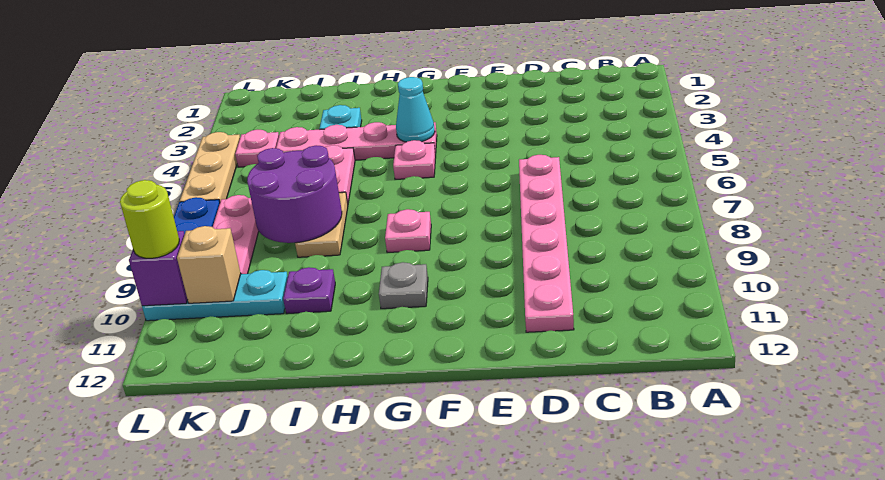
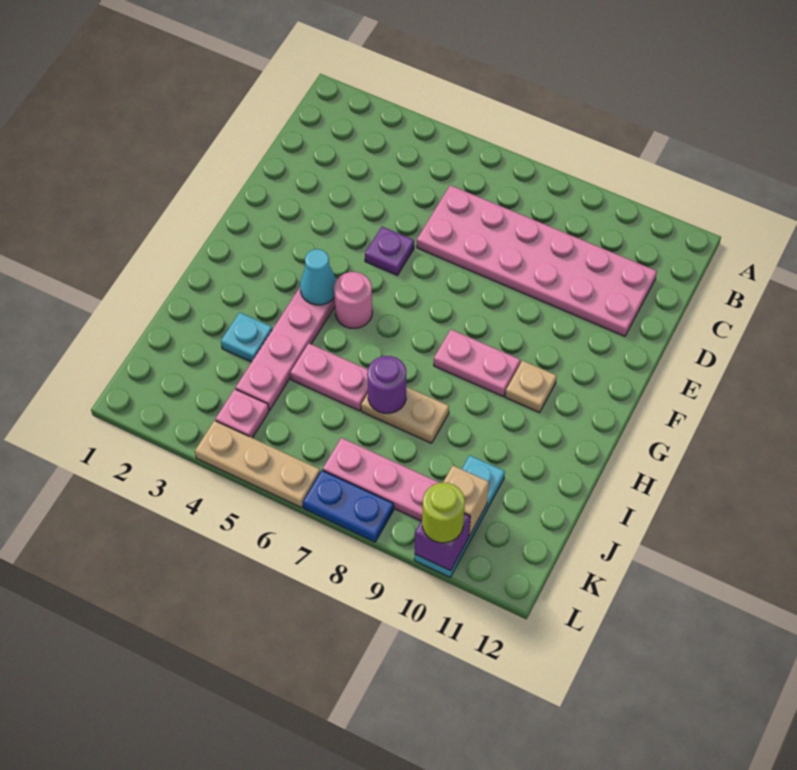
pink plate D6:D11 level 1 -> pink plate C6:D11 level 1
pink plate G5 level 1 -> pink round brick G5 level 1
pink plate G8 level 1 -> pink plate G8:G9 level 1
grey plate G10 level 1 -> tan plate G10 level 1
purple round brick I7:J8 level 2 -> purple round brick I7 level 2
purple plate I10 level 1 -> purple plate E5 level 1

